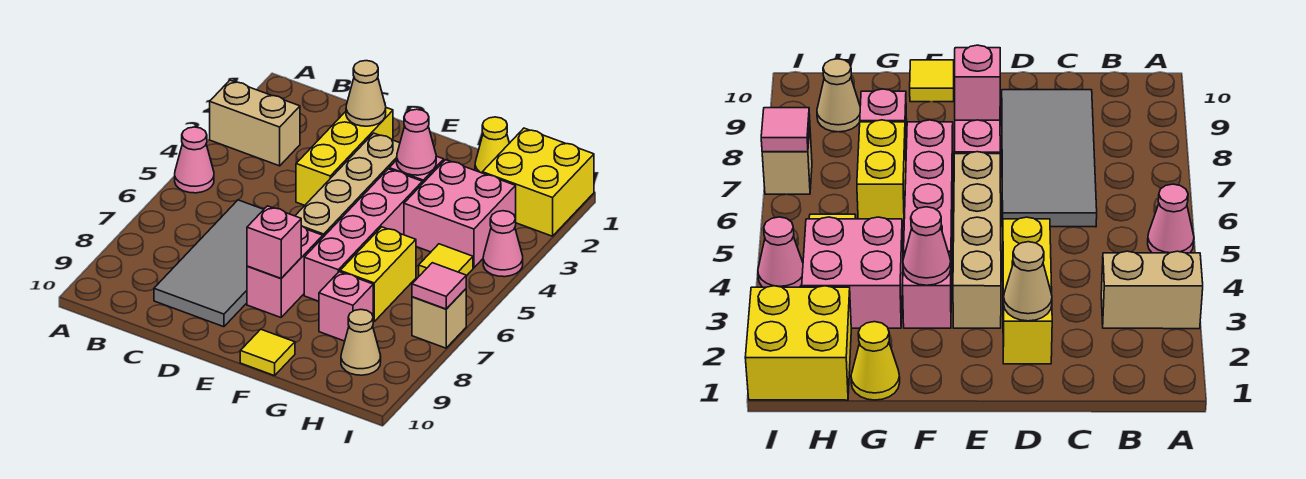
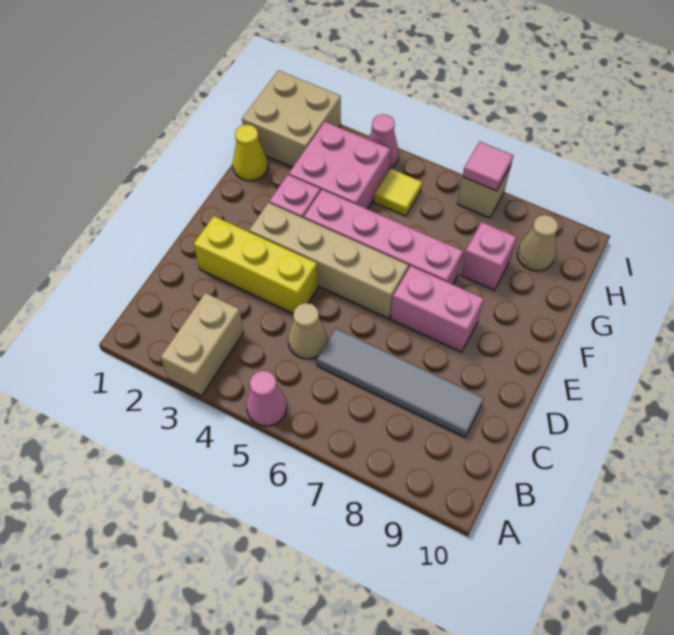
grey tile C6:D9 level 1 -> grey tile C6:C9 level 1
tan cone D2 level 2 -> tan cone C5 level 1
pink brick E8 level 2 -> none
pink cone F3 level 2 -> none
yellow tile F10 level 1 -> none
yellow brick G6:G7 level 1 -> none
yellow brick H1:I2 level 1 -> tan brick H1:I2 level 1

